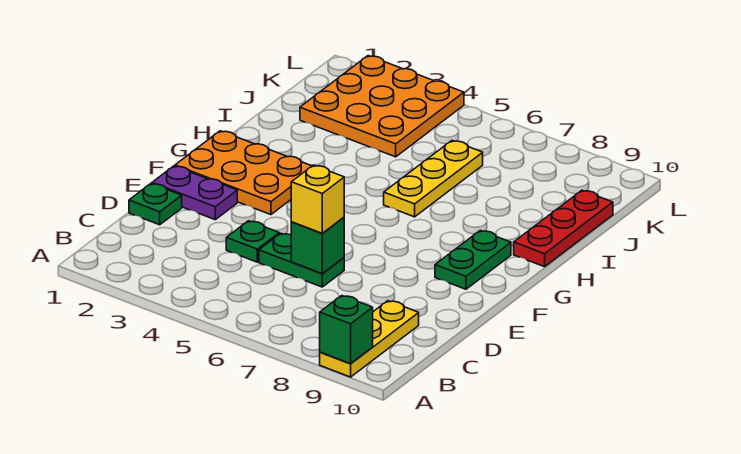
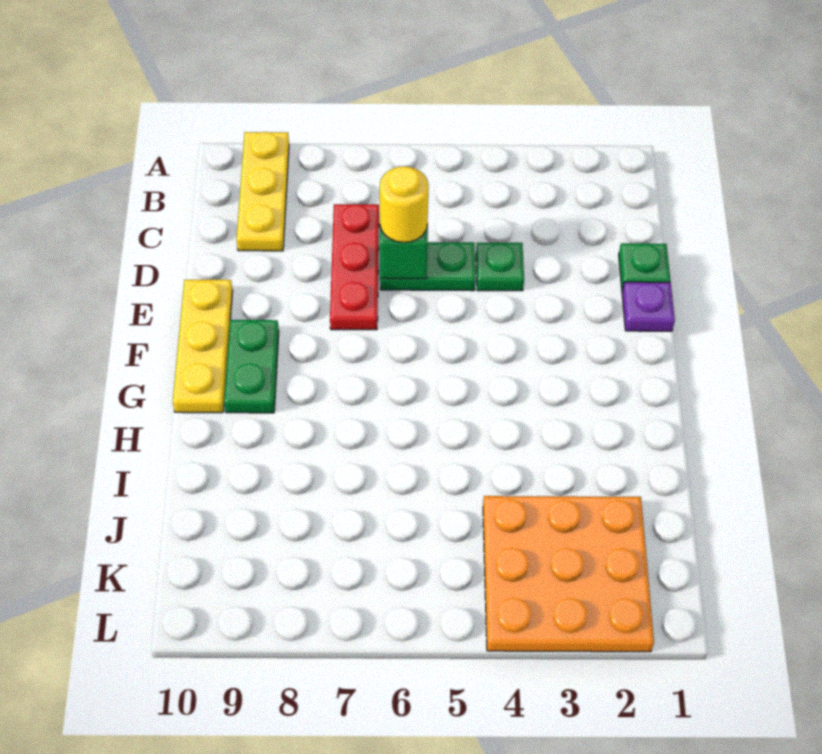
green brick A9 level 2 -> none
yellow brick D6 level 3 -> yellow round brick D6 level 3
purple plate E1:E2 level 1 -> purple plate E1 level 1
orange plate F1:G3 level 1 -> none
yellow plate H6:J6 level 1 -> yellow plate E10:G10 level 1
red plate H10:J10 level 1 -> red plate C7:E7 level 1

